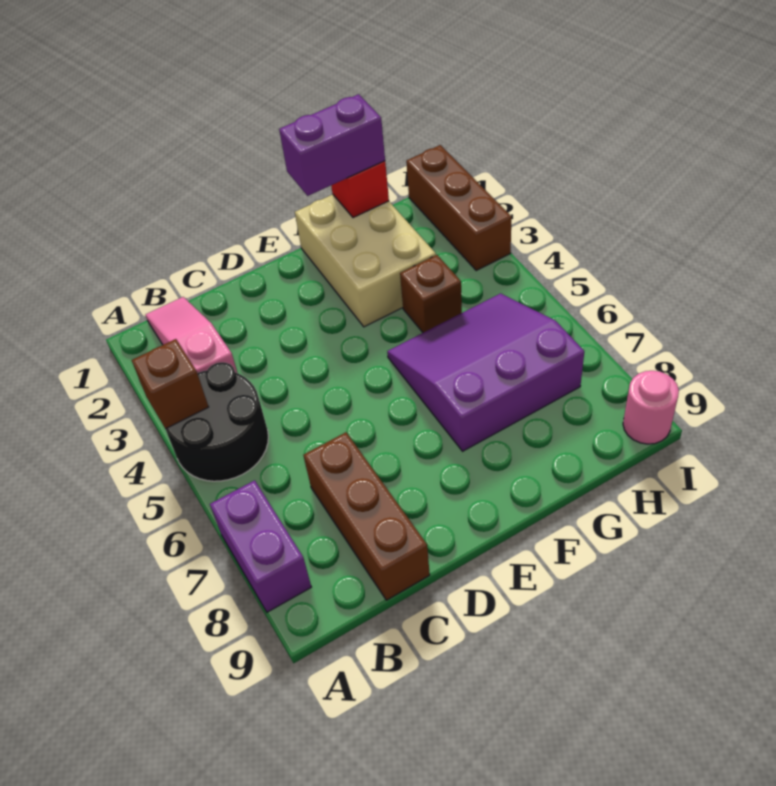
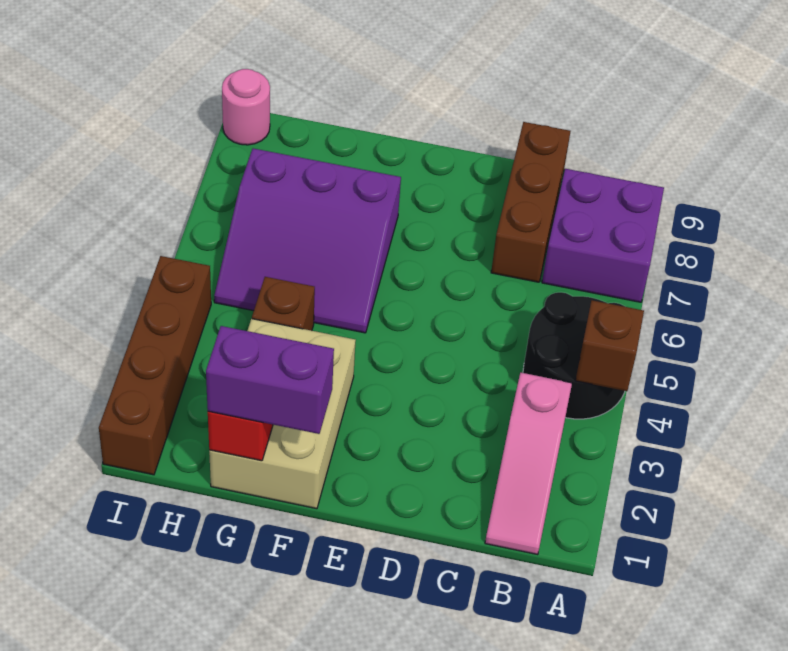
purple brick A7:A8 level 1 -> purple brick A7:B8 level 1
brown brick I1:I3 level 1 -> brown brick I1:I4 level 1

